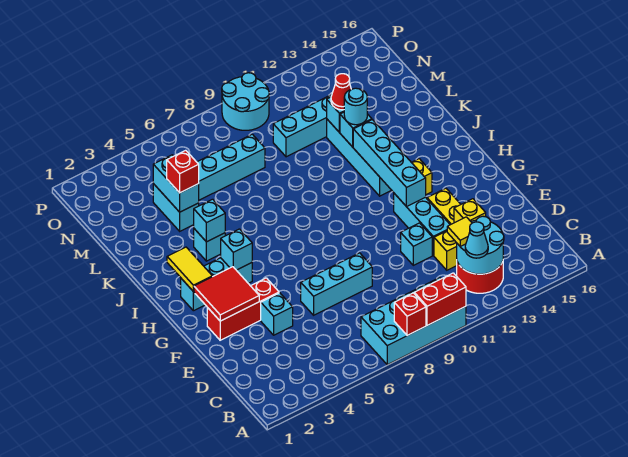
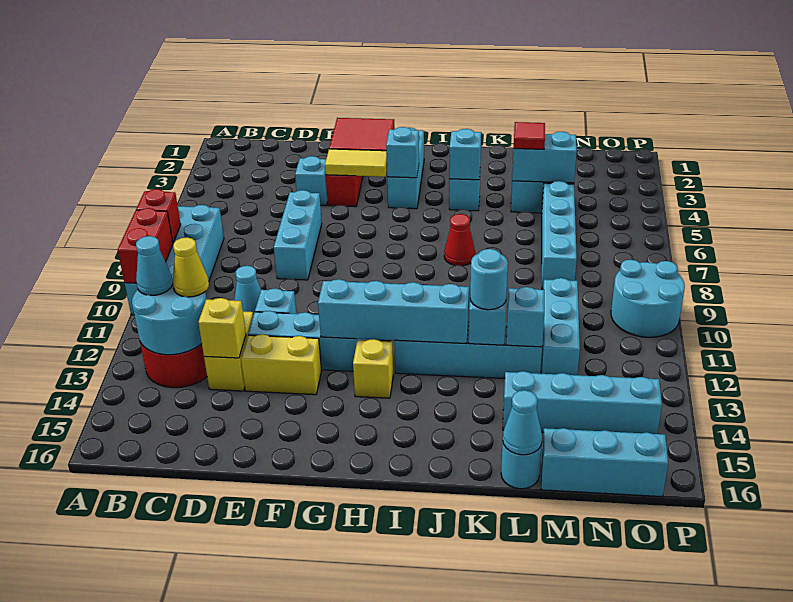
yellow tile C12 level 3 -> yellow cone C12 level 3
none -> cyan cone D10 level 1
yellow tile H2:I2 level 2 -> yellow tile F4:G4 level 2
red brick L4 level 3 -> red tile L4 level 3
red cone L12 level 3 -> red cone J7 level 1
none -> cyan brick L14:O14 level 1
none -> cyan round brick L16 level 1
none -> cyan cone L16 level 2
none -> cyan brick M16:O16 level 1

